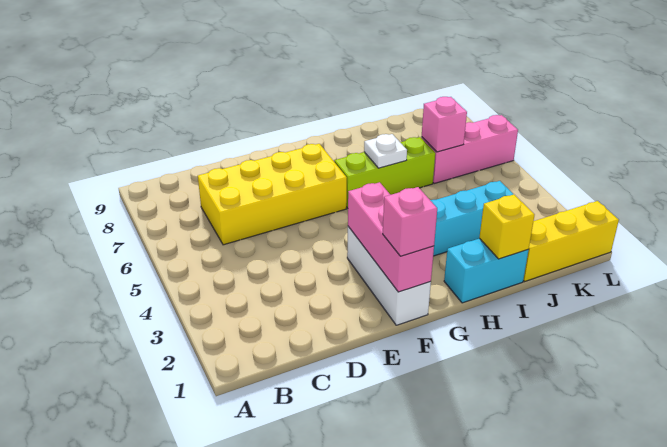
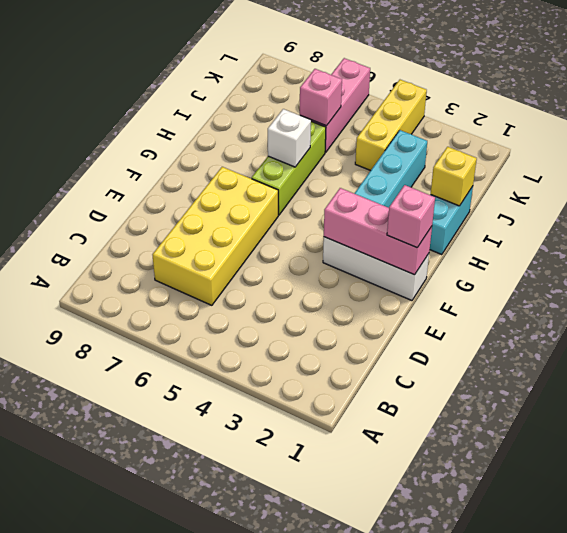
white plate H6 level 2 -> white brick H6 level 2
yellow brick J1:L1 level 1 -> yellow brick J4:L4 level 1

